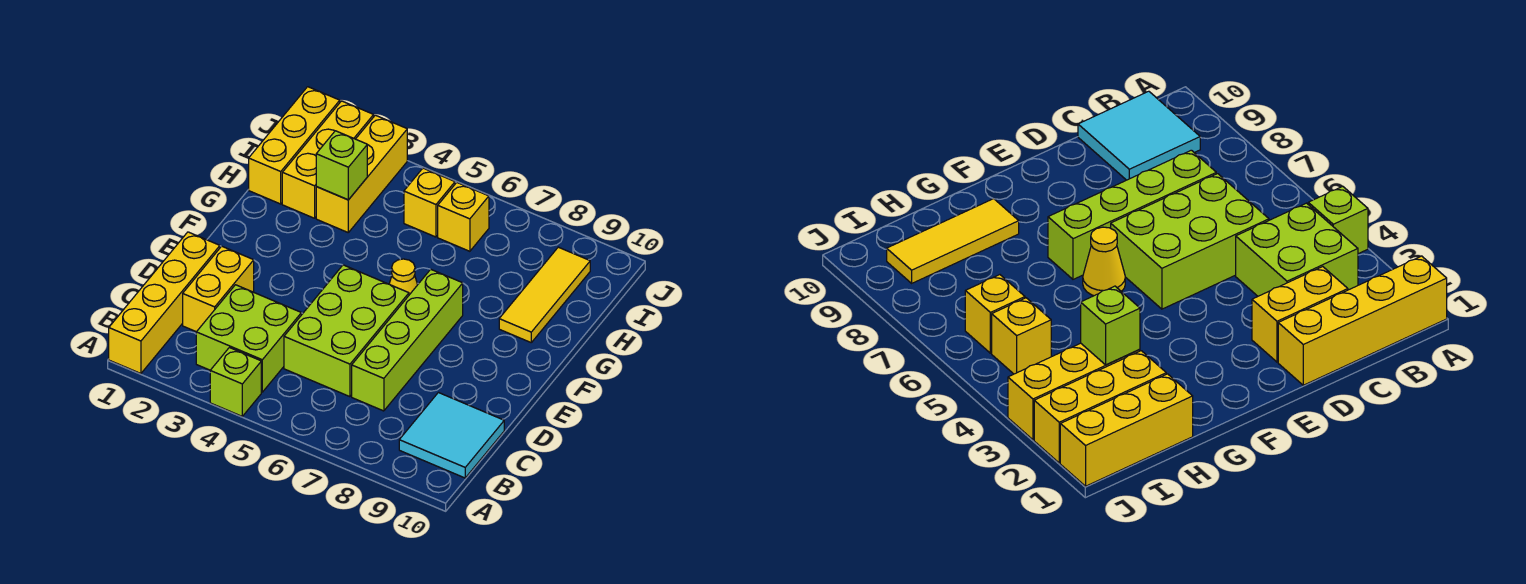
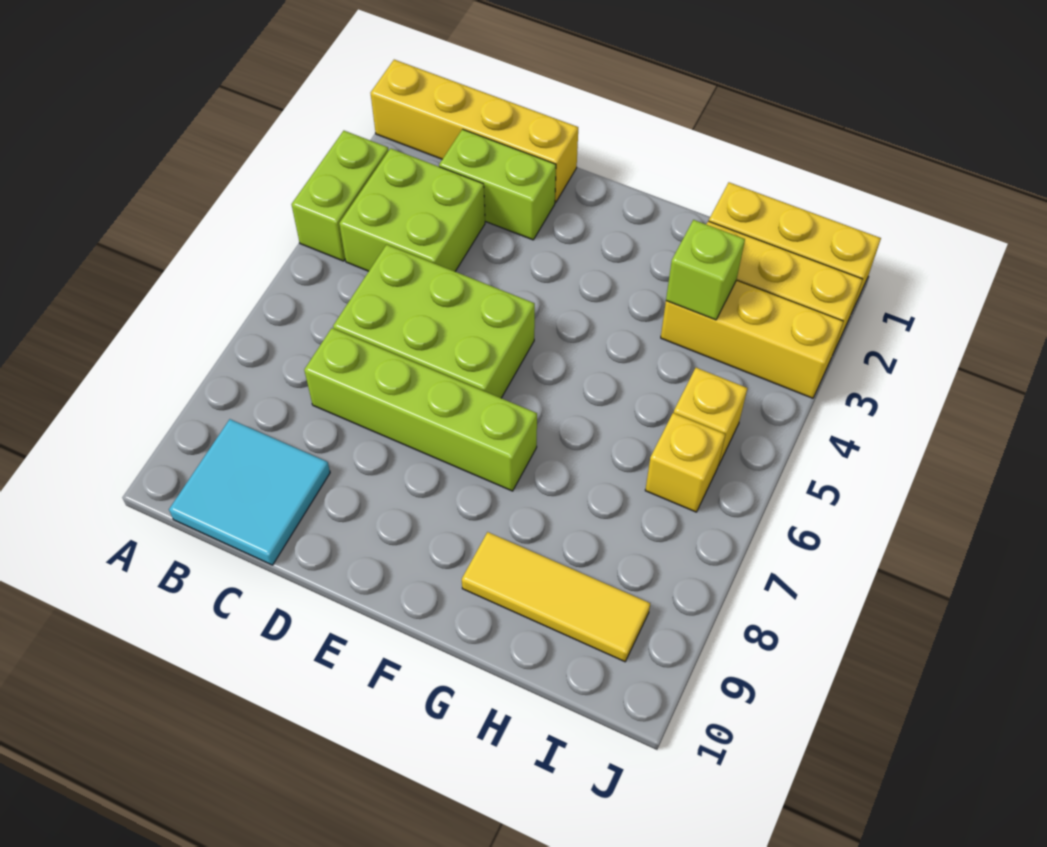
lime brick A4 level 1 -> lime brick A3:A4 level 1
yellow brick C2:D2 level 1 -> lime brick C2:D2 level 1
yellow cone F6 level 1 -> none

